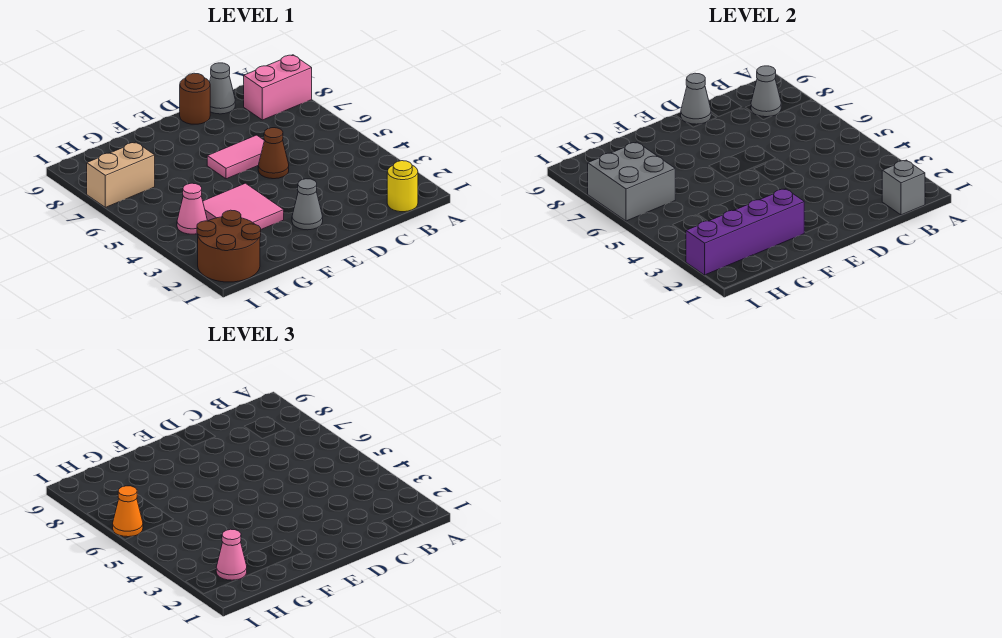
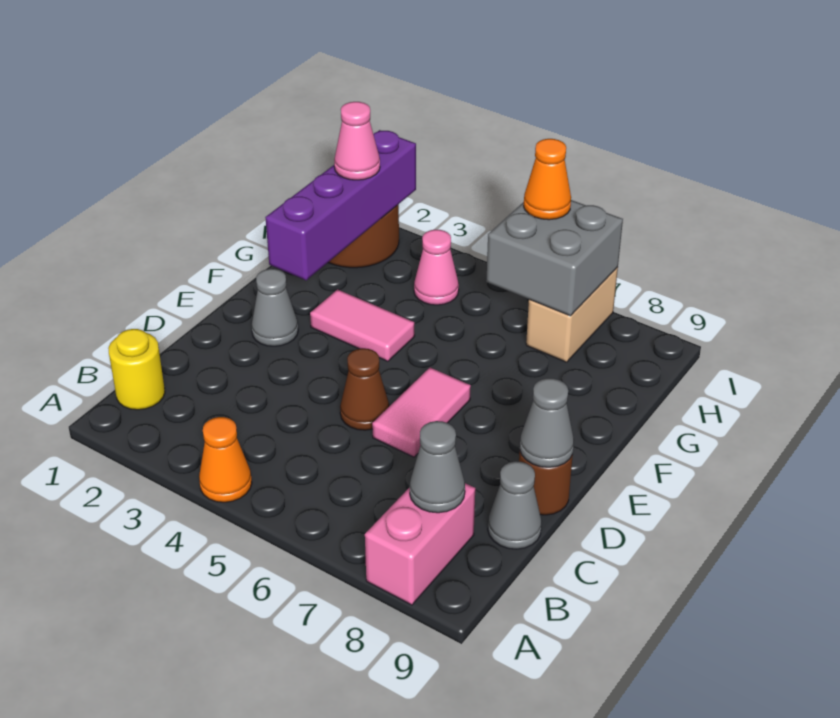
none -> orange cone A4 level 1
grey brick B1 level 2 -> none
pink tile F3:G4 level 1 -> pink tile F3:F4 level 1

